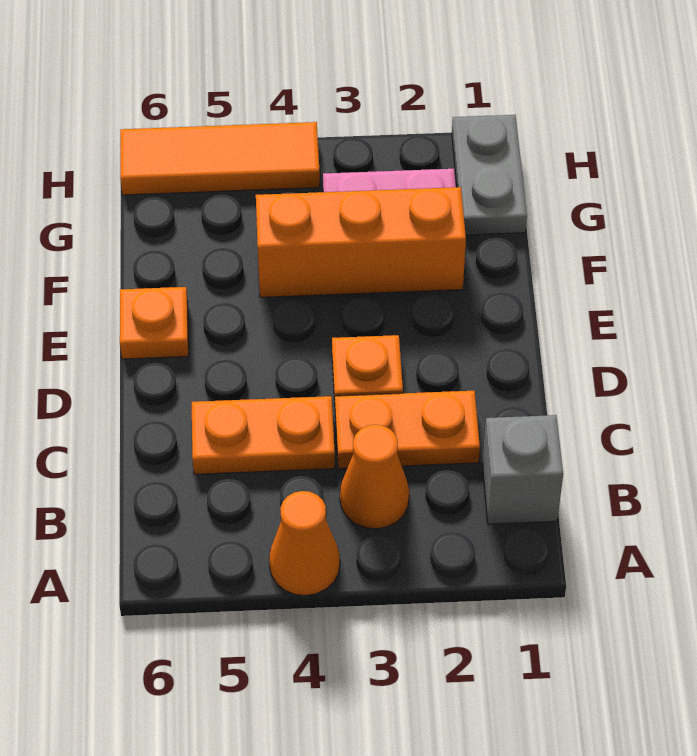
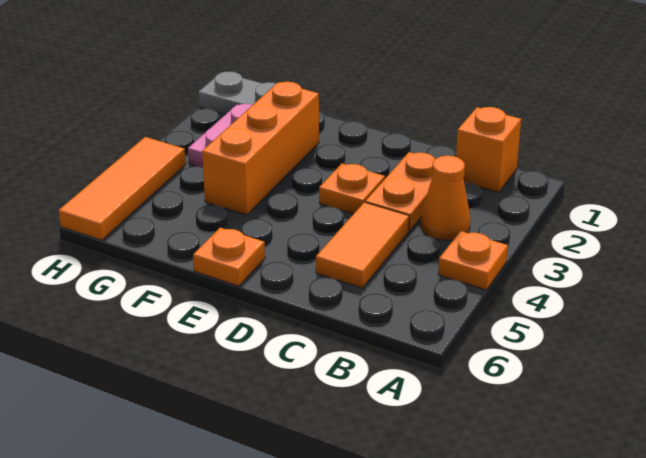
orange cone A4 level 1 -> orange plate A4 level 1
grey brick B1 level 1 -> orange brick B1 level 1
orange plate C4:C5 level 1 -> orange tile C4:C5 level 1

